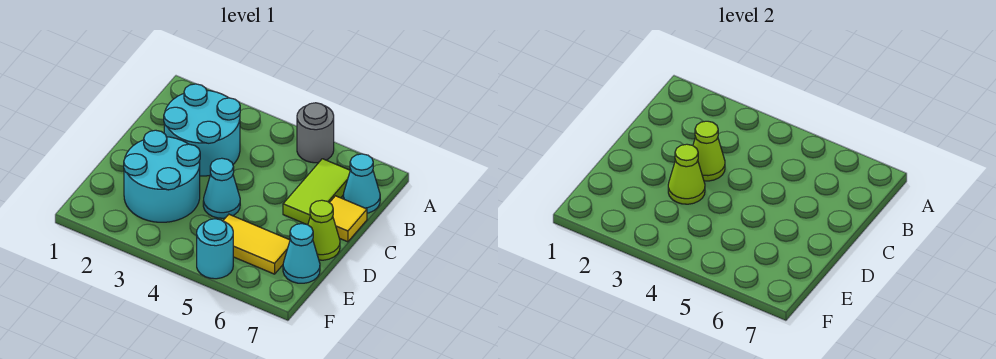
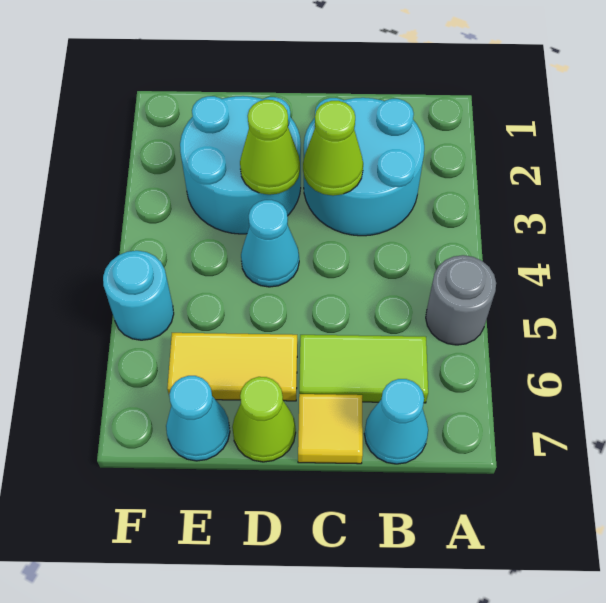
yellow tile E5:E6 level 1 -> yellow tile D6:E6 level 1

